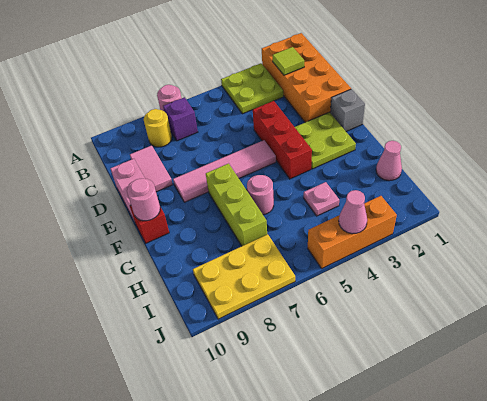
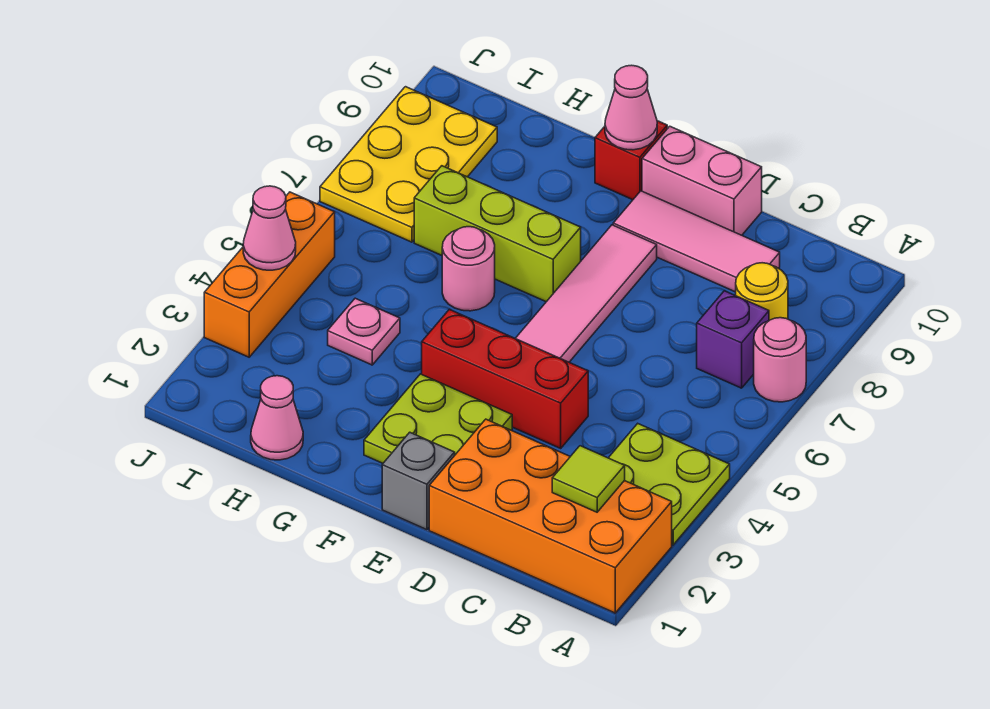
pink tile C9:D9 level 1 -> pink tile C9:E9 level 1
pink round brick F10 level 2 -> pink cone F10 level 2

